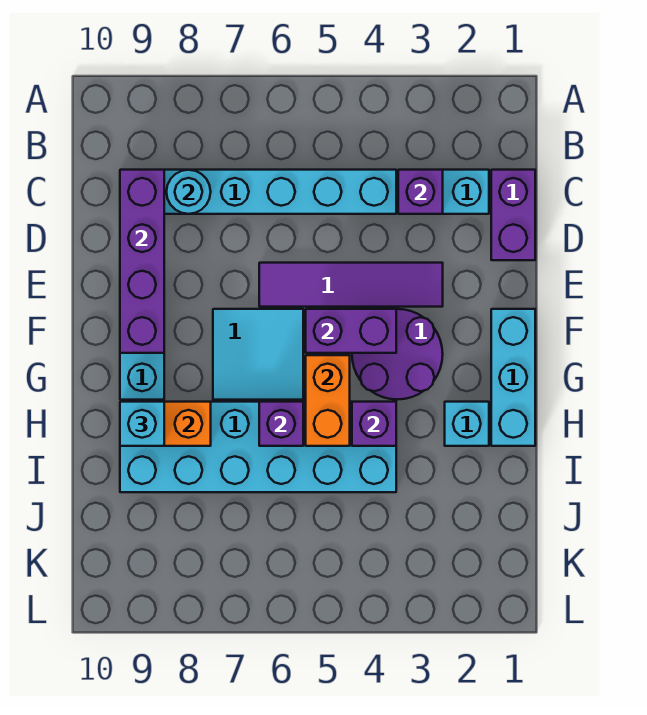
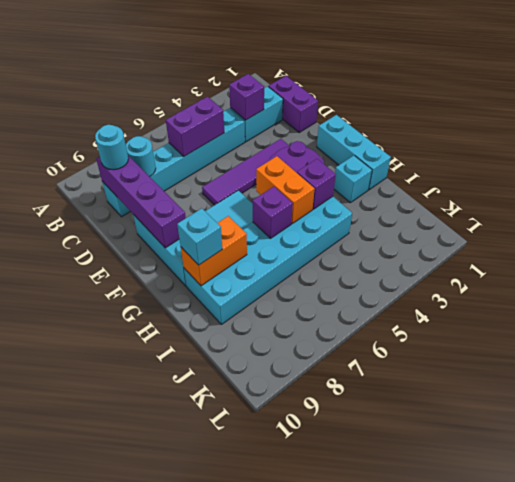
none -> cyan round brick C9 level 3
purple brick F4:F5 level 2 -> purple brick C5:C6 level 2

